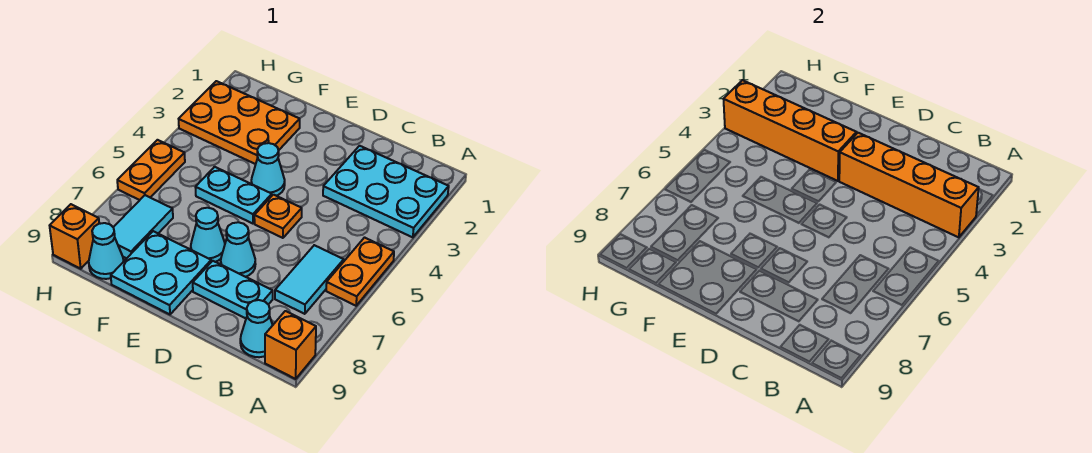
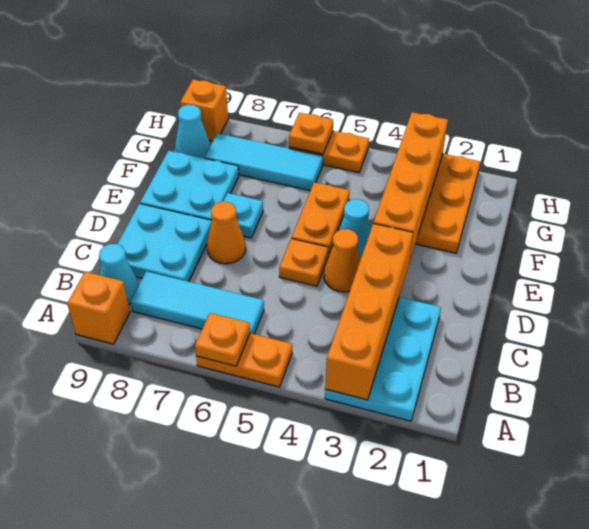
none -> orange plate A6 level 2
cyan tile B6:B7 level 1 -> cyan tile B6:B8 level 1
cyan plate C8:D8 level 1 -> cyan plate C8:D9 level 1
none -> orange cone D4 level 1
cyan cone D7 level 1 -> orange cone D7 level 1
cyan plate E5:F5 level 1 -> orange plate E5:F5 level 1
cyan cone E7 level 1 -> cyan plate E7 level 1
cyan tile G7:G8 level 1 -> cyan tile G6:G8 level 1
none -> orange plate H6 level 2

